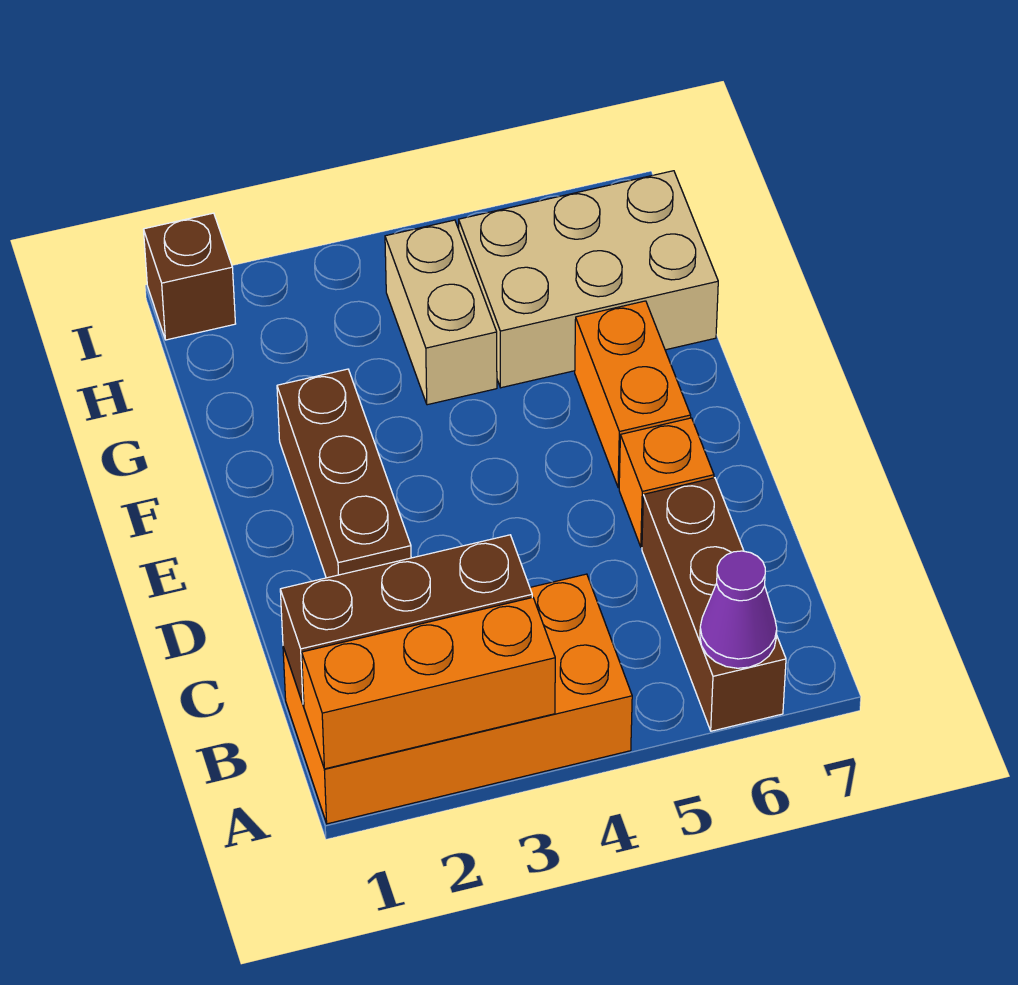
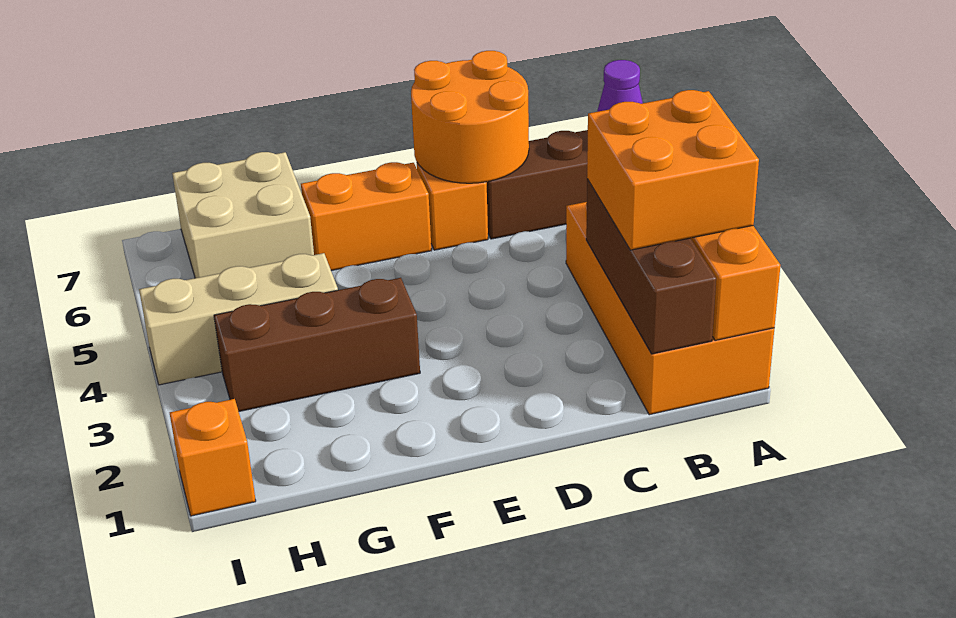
none -> orange brick A2:B3 level 3
none -> orange round brick C6:D7 level 2
brown brick D2:F2 level 1 -> brown brick F3:H3 level 1
tan brick G4:H4 level 1 -> tan brick G4:I4 level 1
tan brick G5:H7 level 1 -> tan brick G6:H7 level 1
brown brick I1 level 1 -> orange brick I1 level 1

